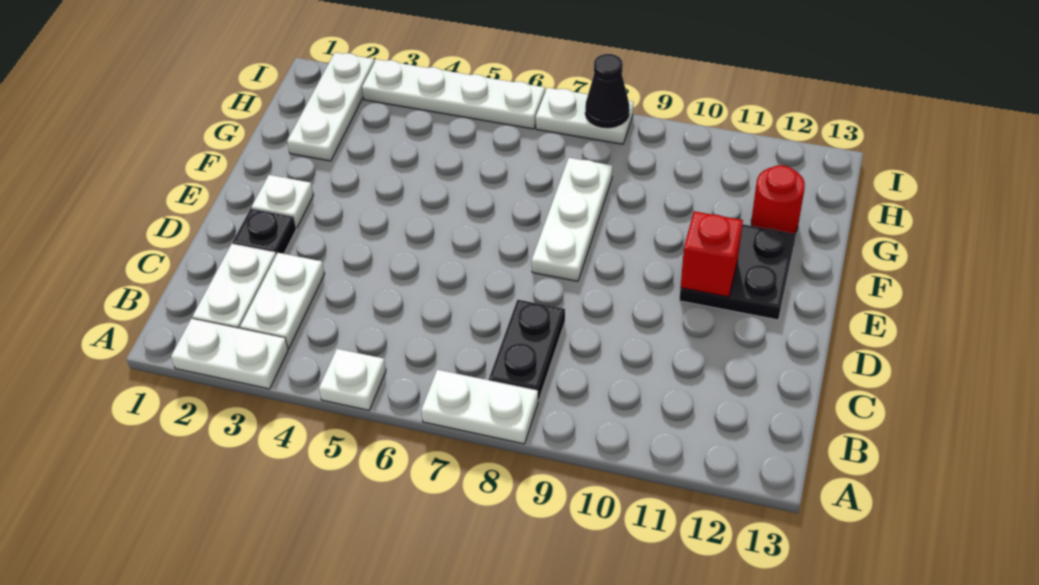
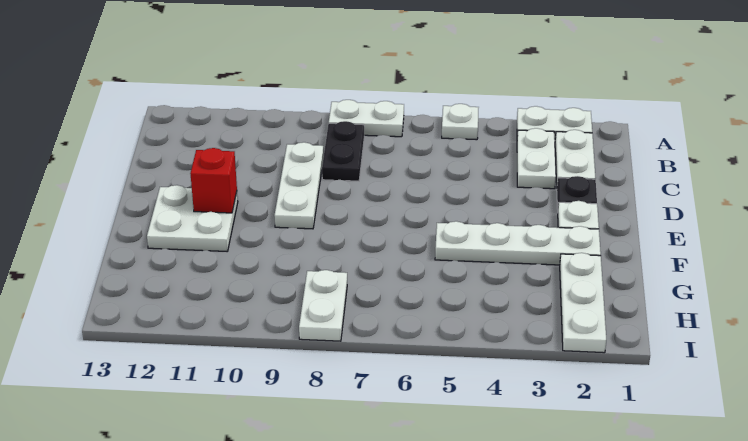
white plate E8:G8 level 1 -> white plate C9:E9 level 1
black plate E11:F12 level 1 -> white plate E11:F12 level 1
red round brick G12 level 1 -> none
white plate I3:I6 level 1 -> white plate F2:F5 level 1
white plate I7:I8 level 1 -> white plate H8:I8 level 1
black cone I8 level 2 -> none

